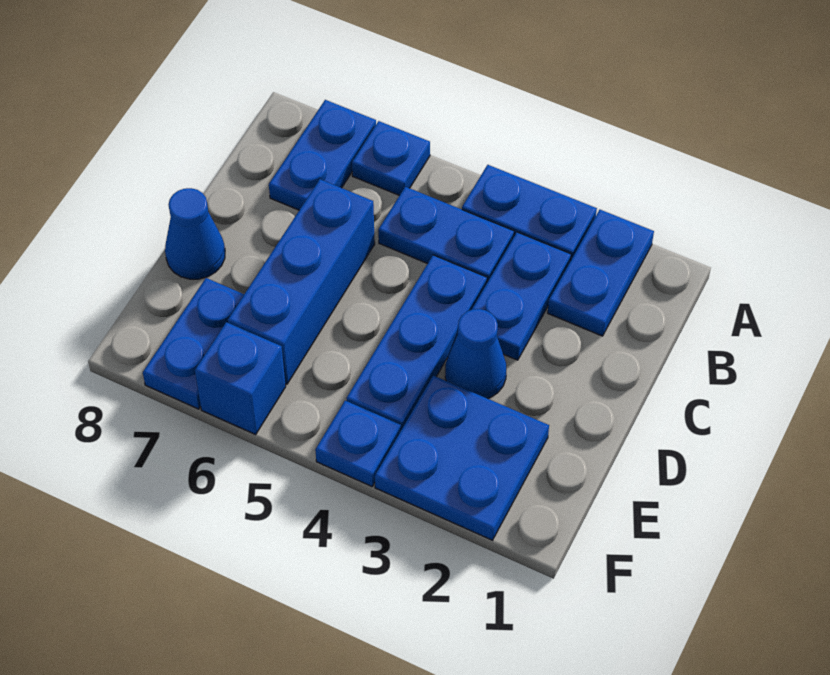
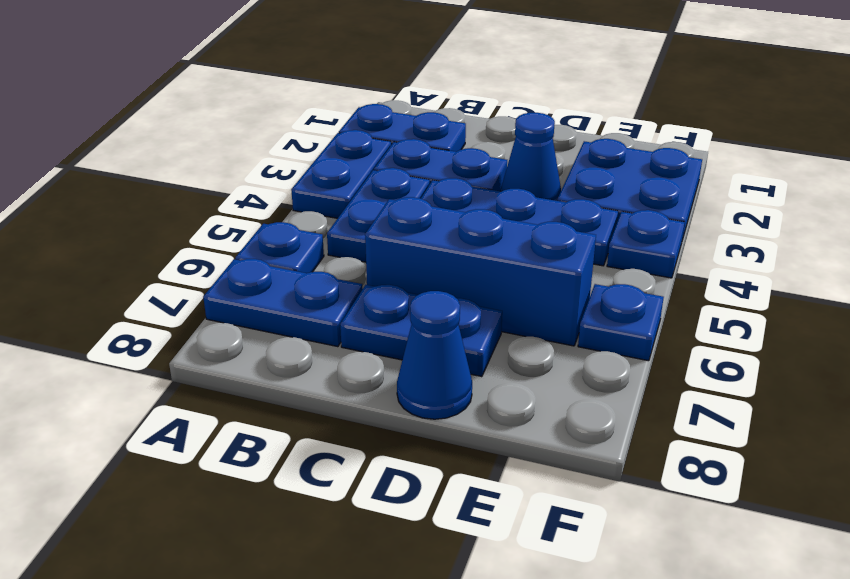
blue plate E7:F7 level 1 -> blue plate C7:D7 level 1
blue brick F6 level 1 -> blue plate F6 level 1

